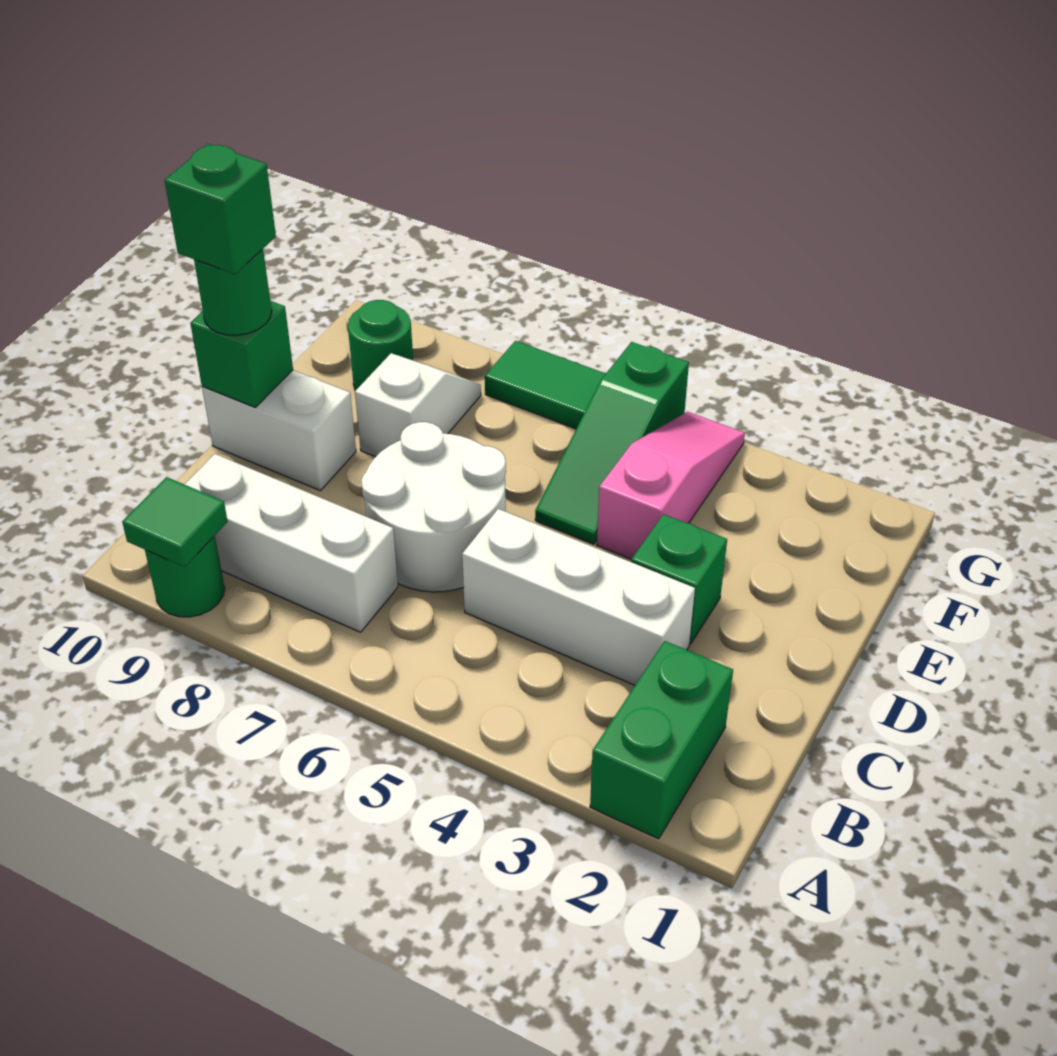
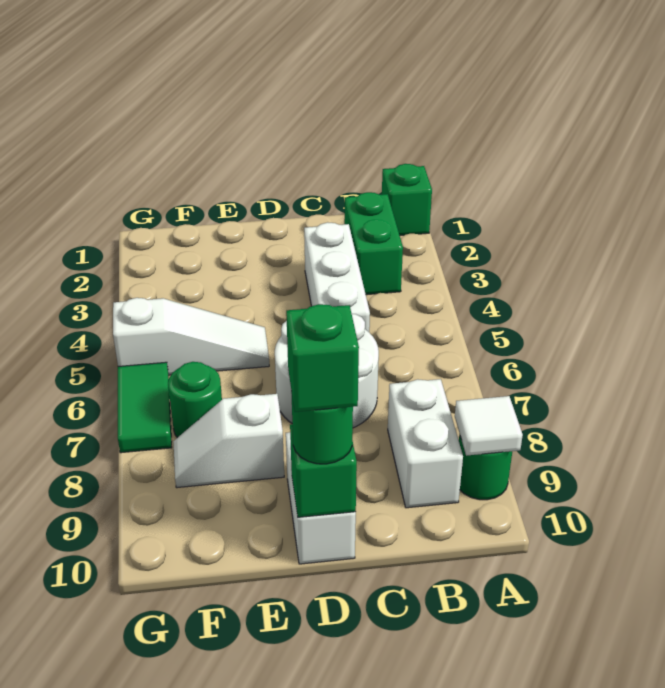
green brick A2:B2 level 1 -> green brick B2:B3 level 1
green tile A9 level 2 -> white tile A9 level 2
white brick B7:B9 level 1 -> white brick B8:B9 level 1
green brick D3 level 1 -> green brick A1 level 1
pink slope E4:G4 level 1 top E -> none
green slope E5:G5 level 1 top G -> white slope E5:G5 level 1 top G
green round brick F9 level 1 -> green round brick F7 level 1

